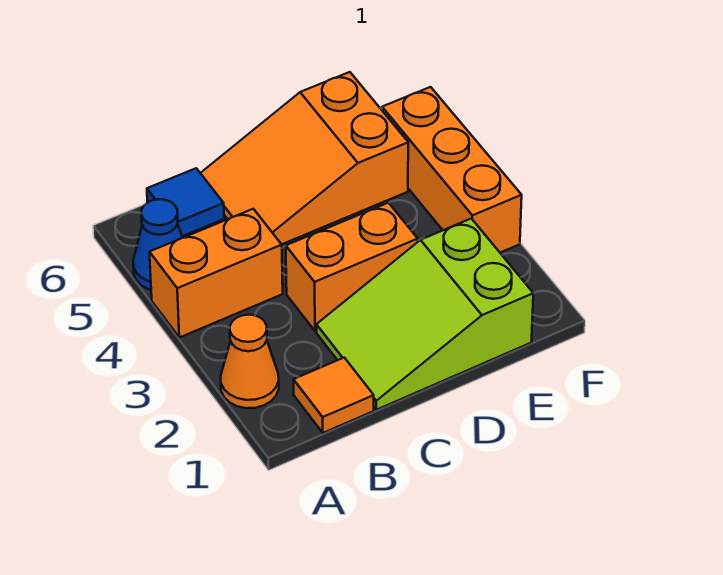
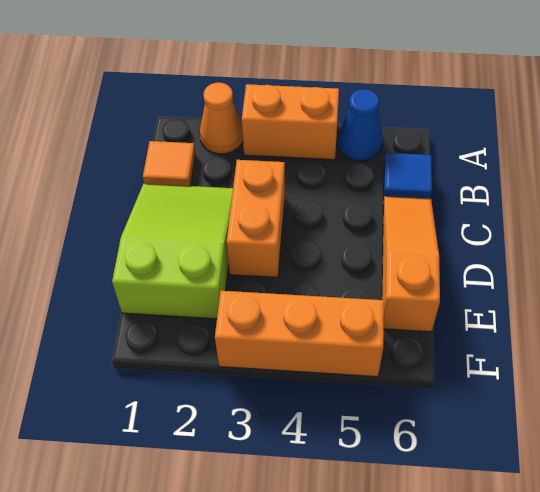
orange brick A4:B4 level 1 -> orange brick A3:A4 level 1
orange slope C5:E6 level 1 top E -> orange slope C6:E6 level 1 top E

